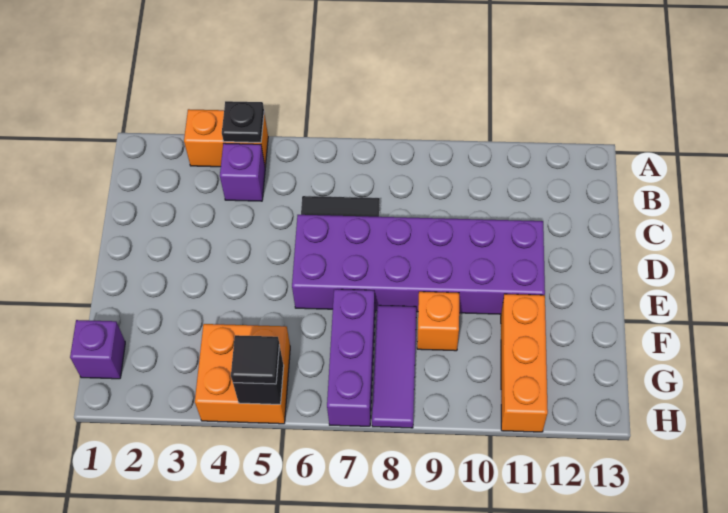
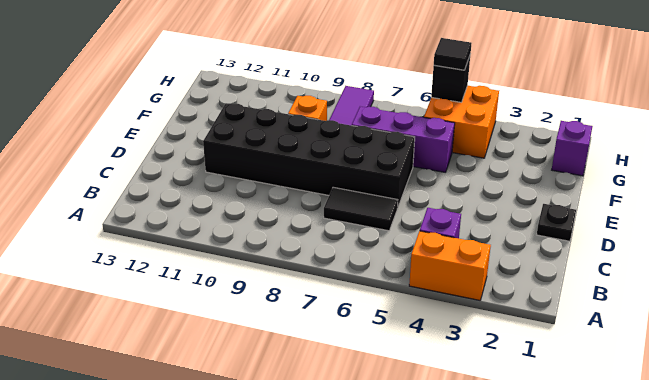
black plate A4 level 2 -> black plate D1 level 1
purple brick D6:E11 level 1 -> black brick D6:E11 level 1
purple brick F7:H7 level 1 -> purple brick F5:F7 level 1
orange brick F11:H11 level 1 -> none

